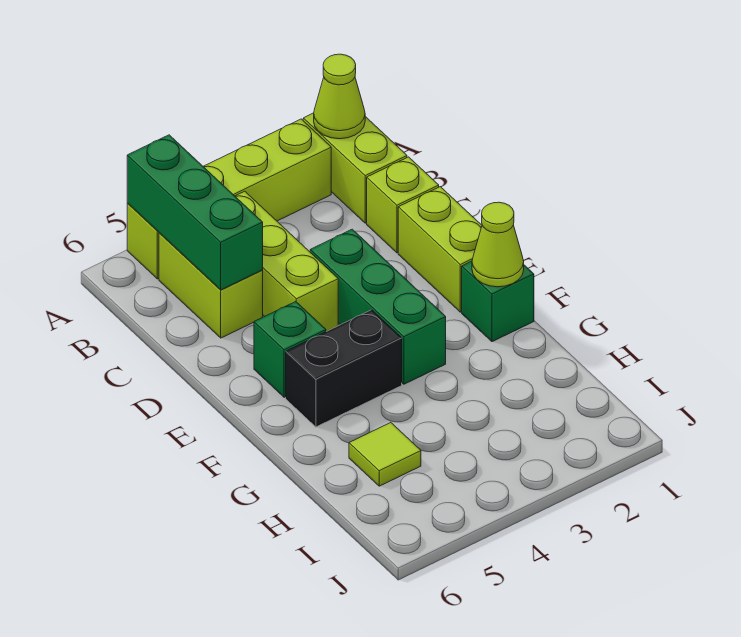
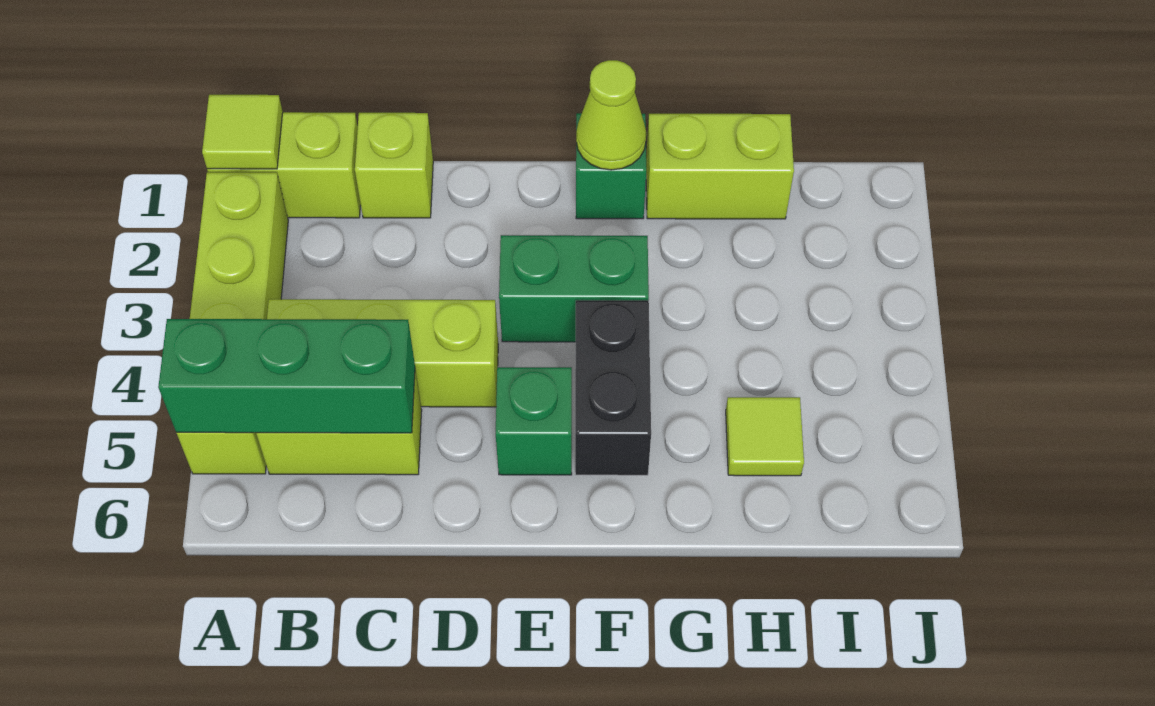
lime cone A1 level 2 -> lime tile A1 level 2
lime brick D1:E1 level 1 -> lime brick G1:H1 level 1
green brick D3:F3 level 1 -> green brick E3:F3 level 1

